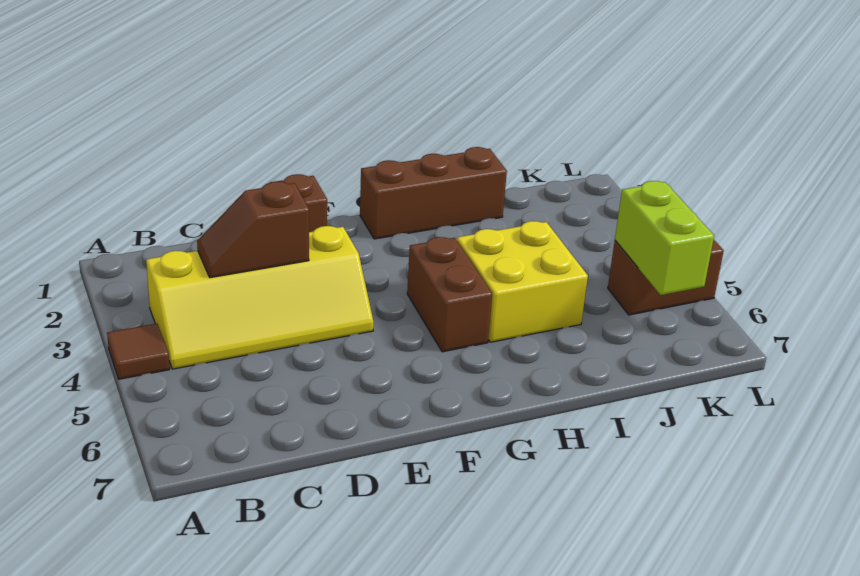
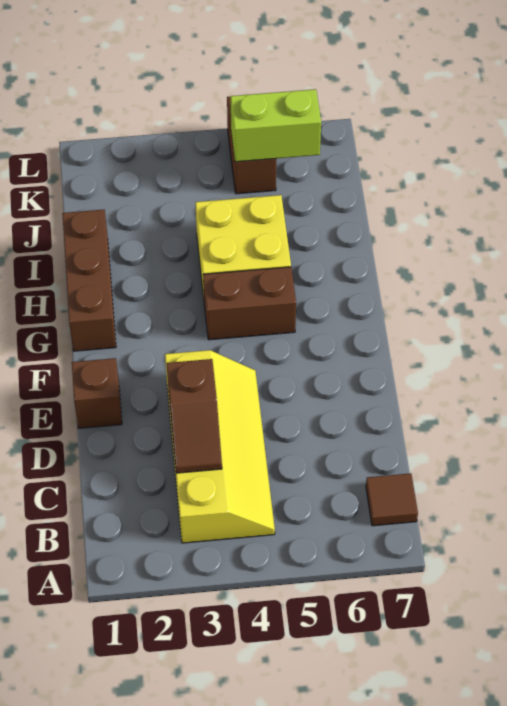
brown tile A4 level 1 -> brown tile B7 level 1

